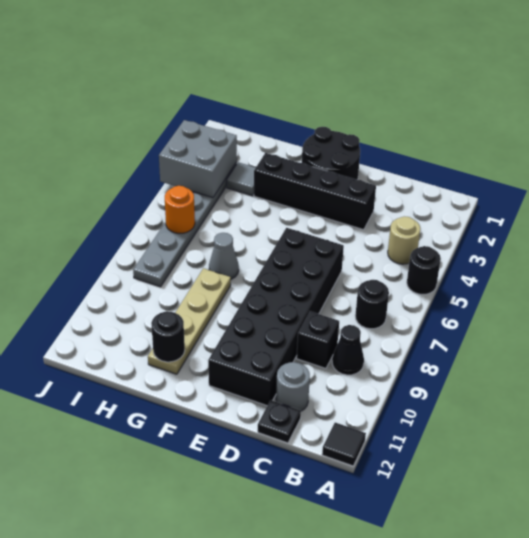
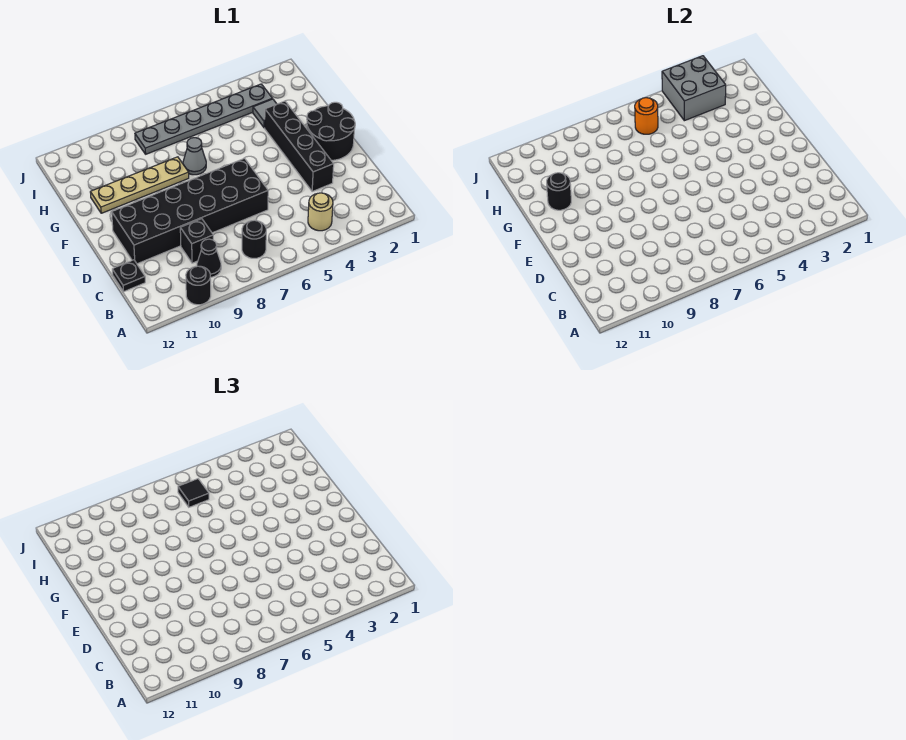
black round brick A5 level 1 -> black round brick A10 level 1
black tile A12 level 1 -> black tile I6 level 3
grey round brick C11 level 1 -> none

